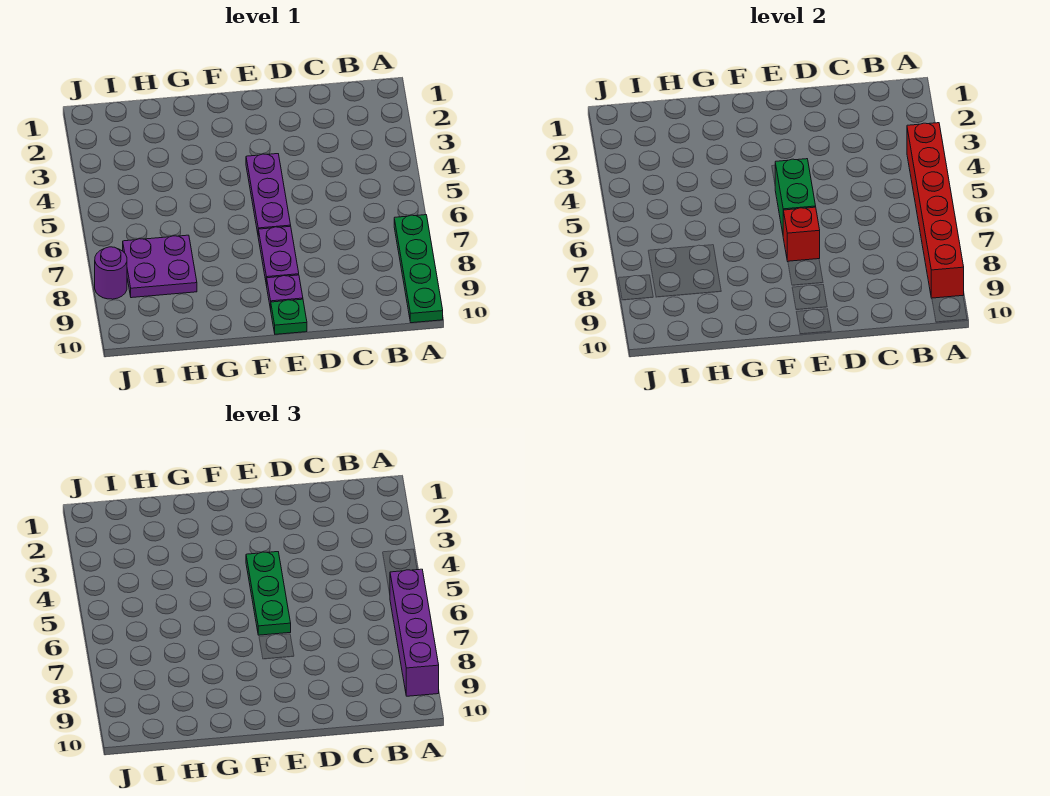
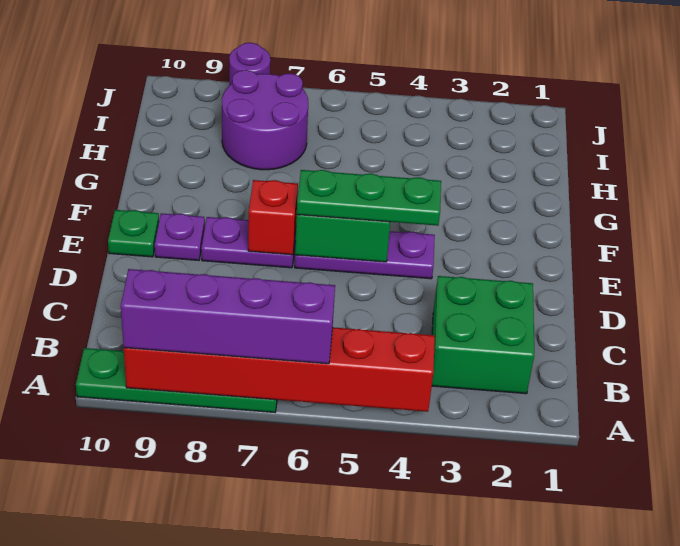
none -> green brick B2:C3 level 1
purple plate H7:I8 level 1 -> purple round brick H7:I8 level 1

